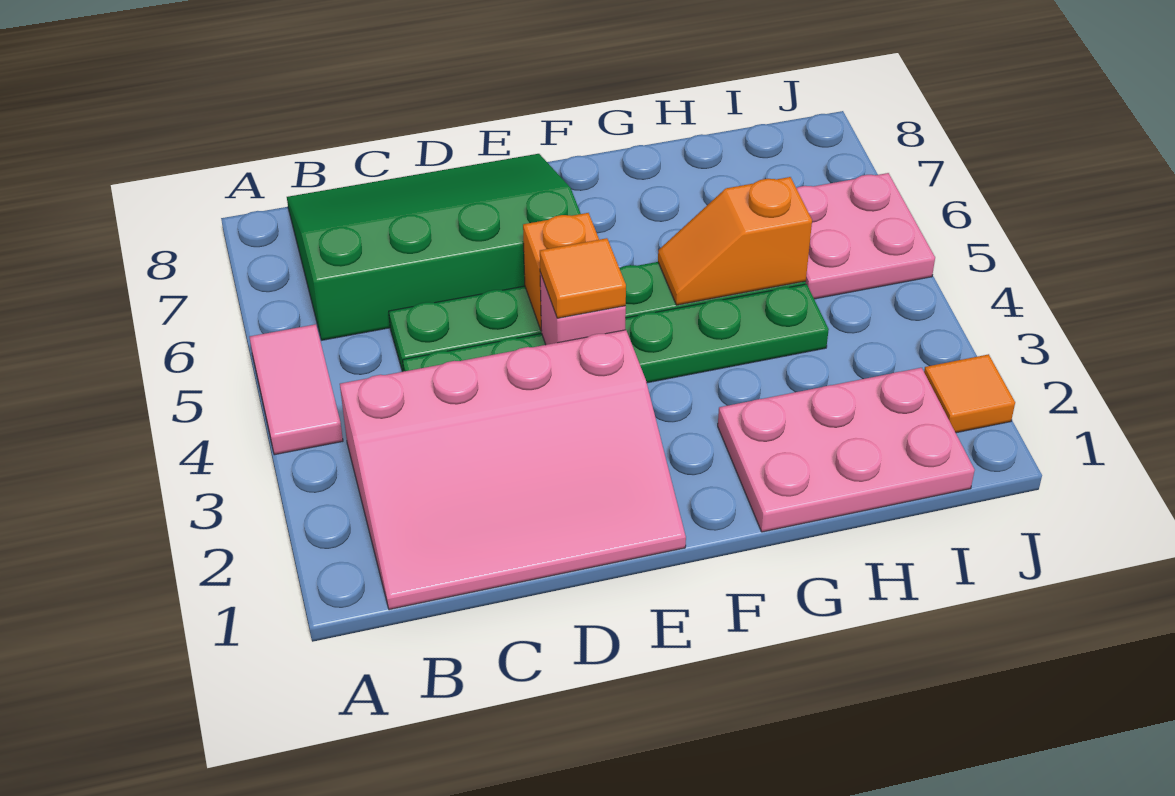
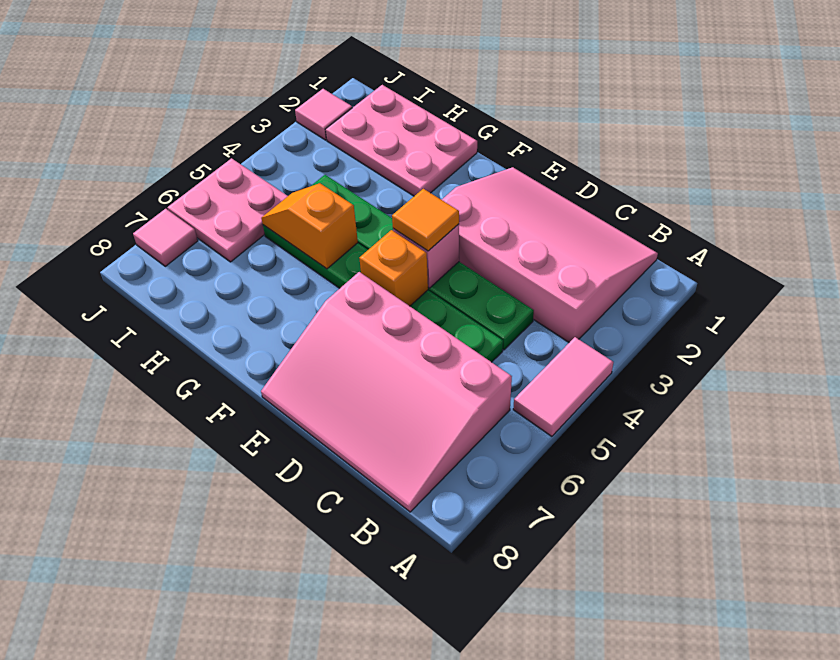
green slope B6:E8 level 1 top 6 -> pink slope B6:E8 level 1 top 6
orange slope G5:H5 level 2 top H -> orange slope G5:H5 level 2 top G
orange tile J2 level 1 -> pink tile J2 level 1
none -> pink tile J7 level 1

